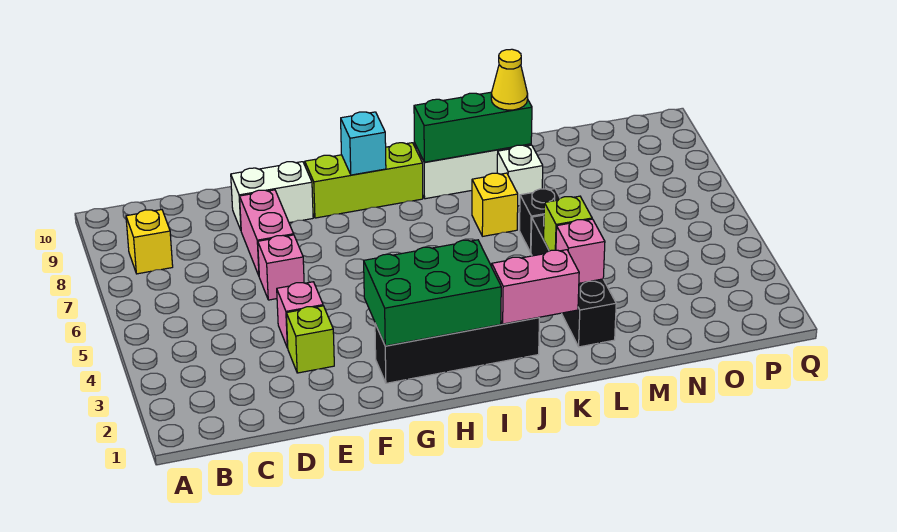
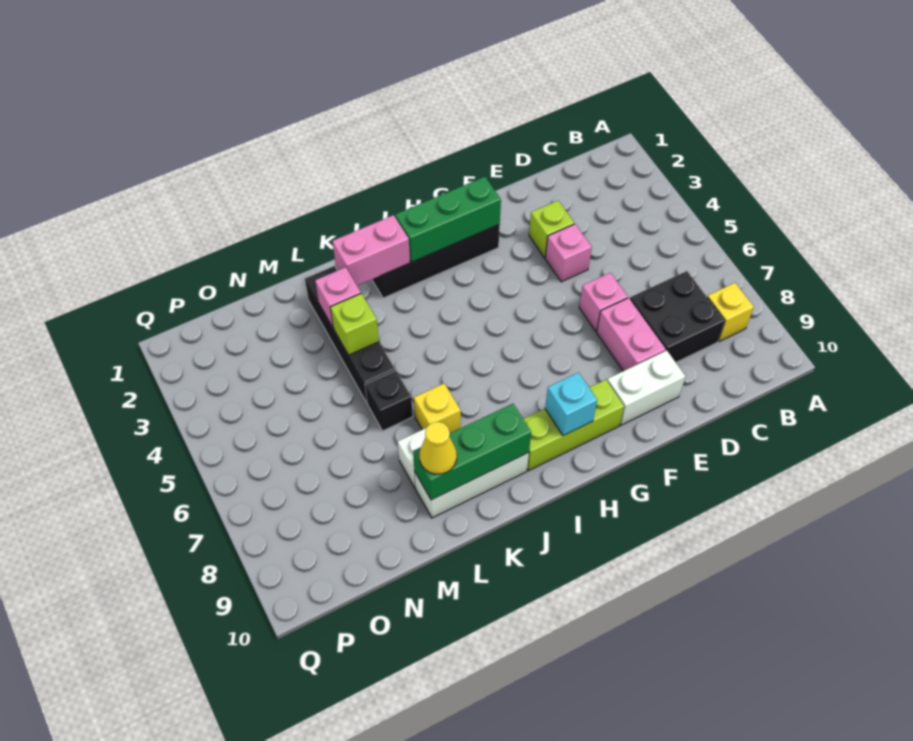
none -> black brick C7:D8 level 1
green brick G2:I3 level 2 -> green brick G2:I2 level 2

